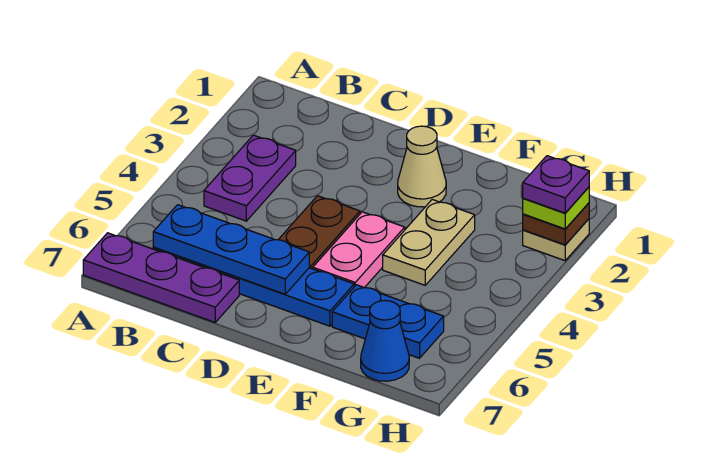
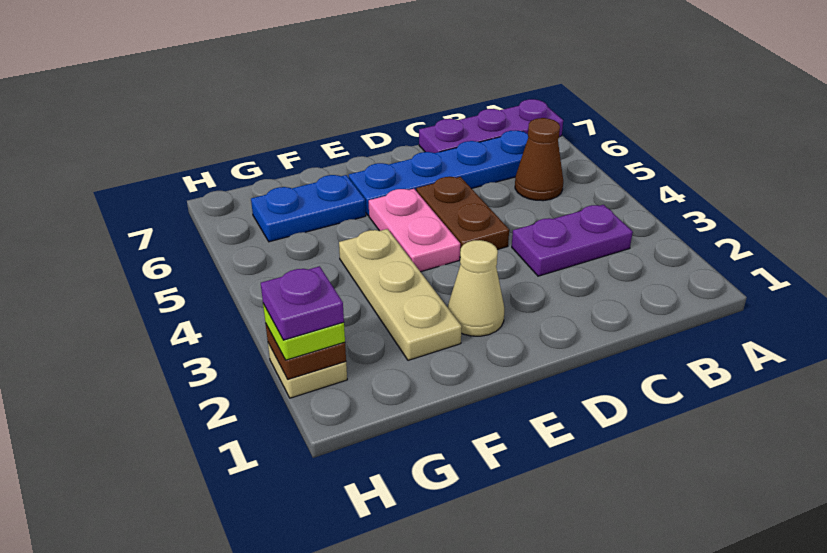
purple plate B3:B4 level 1 -> purple plate B3:C3 level 1
none -> brown cone B5 level 1
blue plate B6:D6 level 2 -> none
tan plate F3:F4 level 1 -> tan plate F2:F4 level 1
blue cone G7 level 1 -> none

